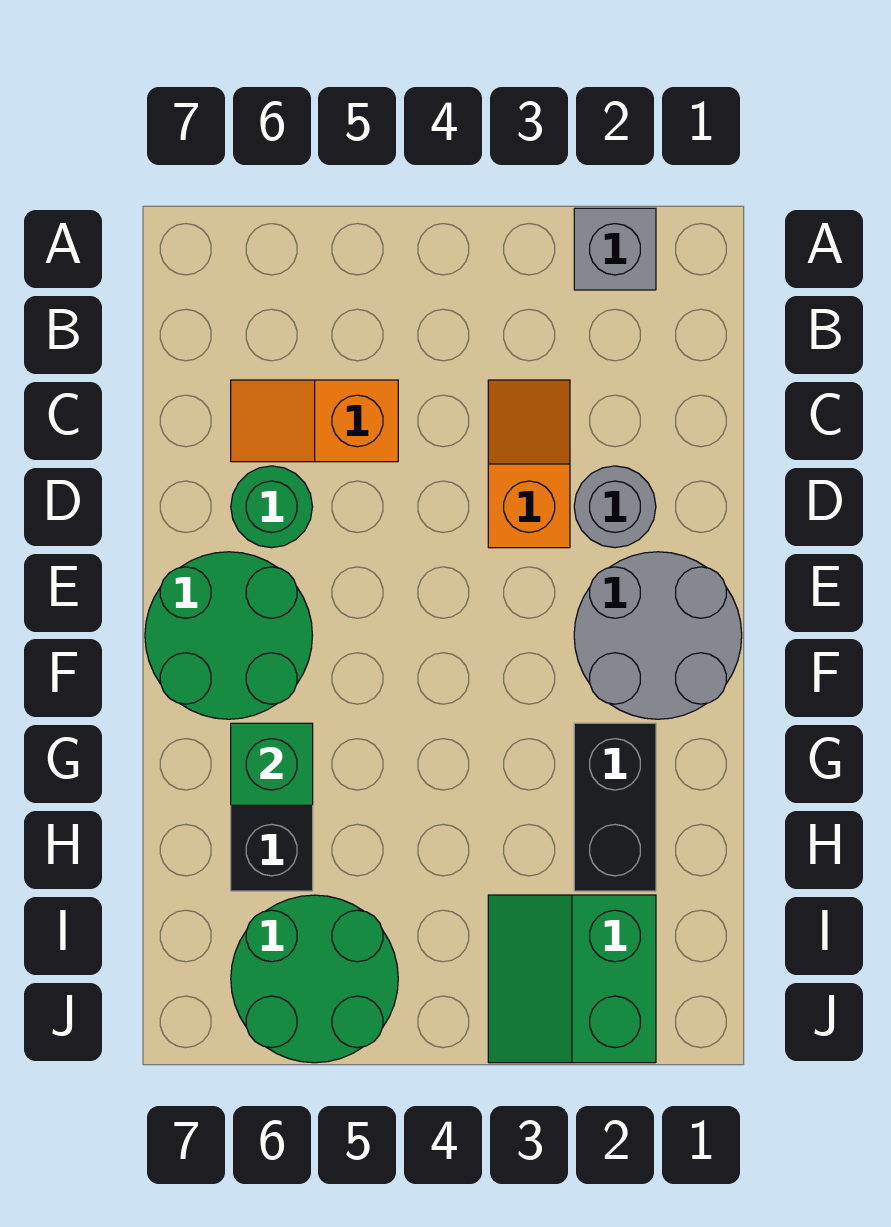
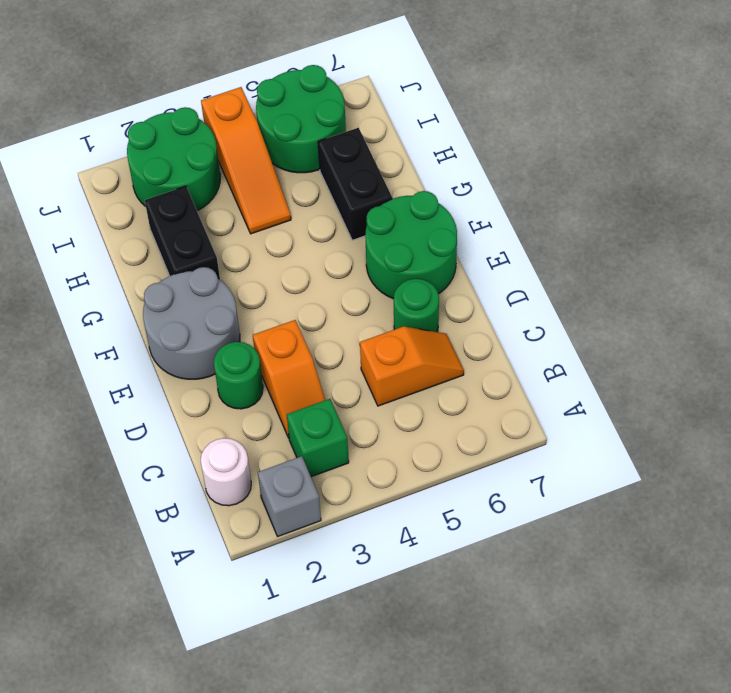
none -> white round brick B1 level 1
grey round brick D2 level 1 -> green round brick D2 level 1
green brick G6 level 2 -> green brick B3 level 1
none -> orange slope H4:J4 level 1 top J
green slope I2:J3 level 1 top 2 -> green round brick I2:J3 level 1

